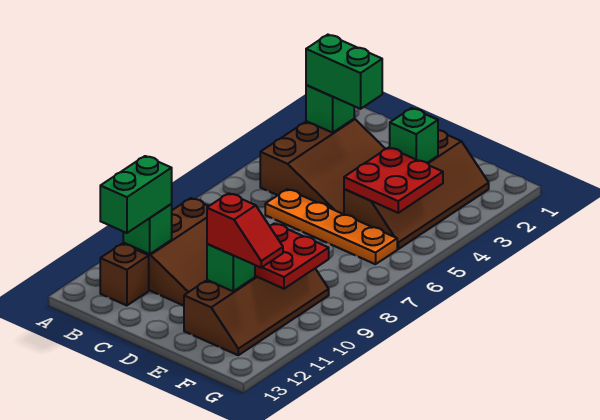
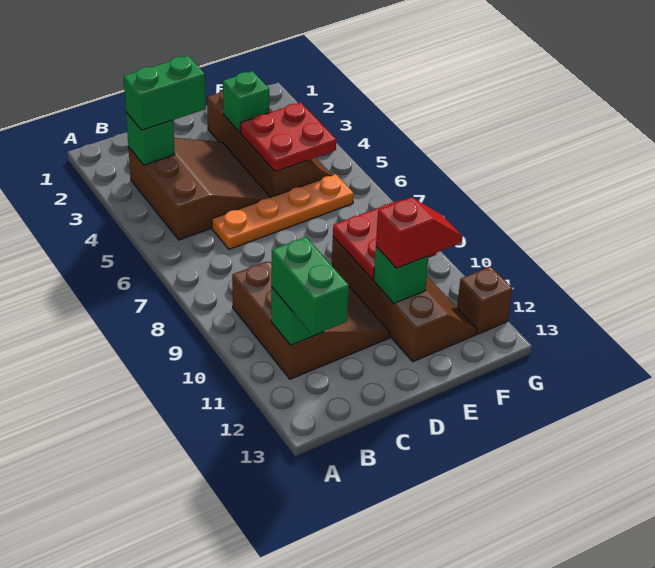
brown brick B12 level 1 -> brown brick G12 level 1

